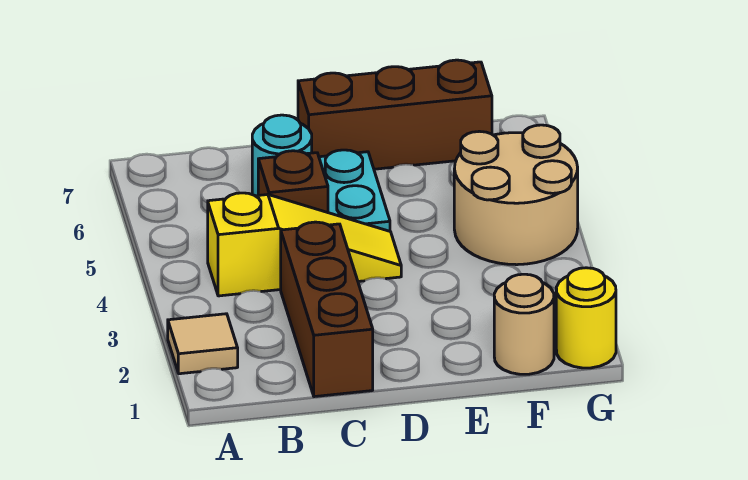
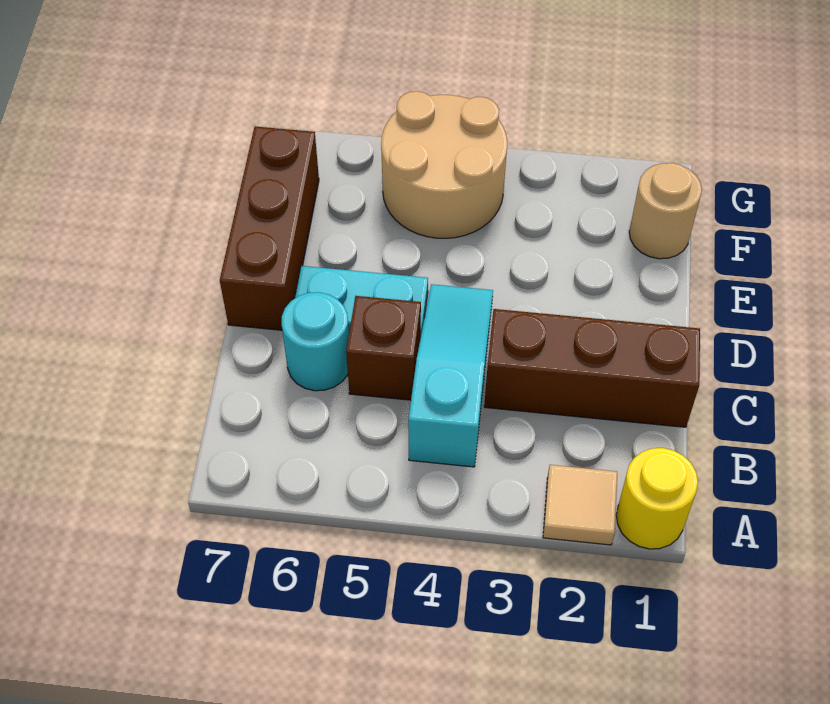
yellow slope B4:D4 level 1 top B -> cyan slope B4:D4 level 1 top B
yellow round brick G1 level 1 -> yellow round brick A1 level 1

